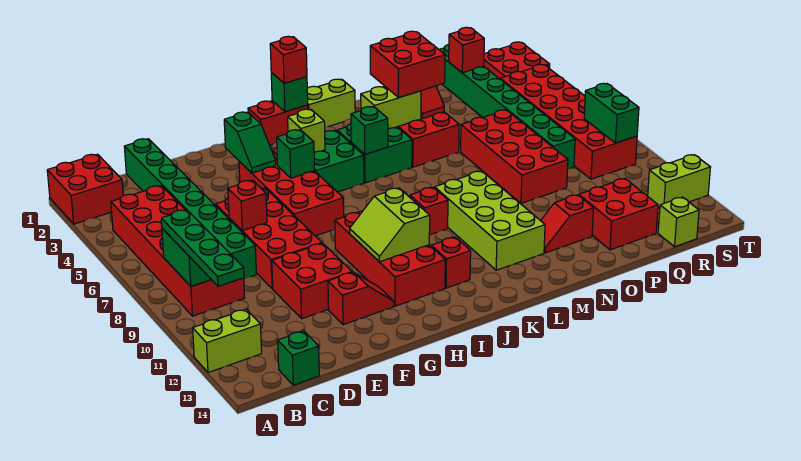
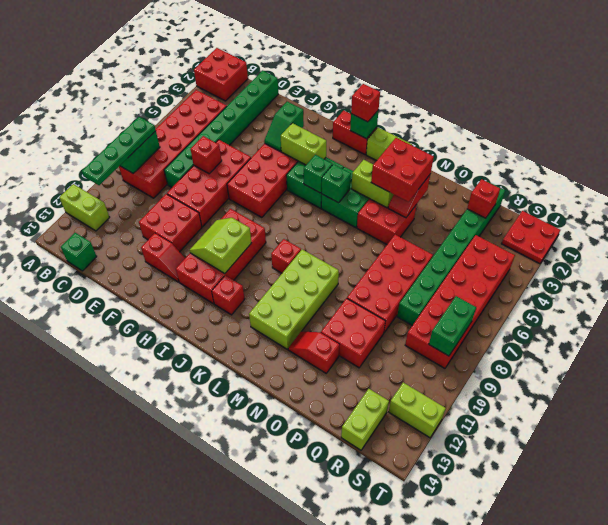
green brick H5 level 2 -> green brick J5 level 2
lime brick I4 level 2 -> lime brick H4:I4 level 2
red brick P12:Q13 level 1 -> red brick O10:P11 level 1
lime brick R14 level 1 -> lime brick R13:R14 level 1

